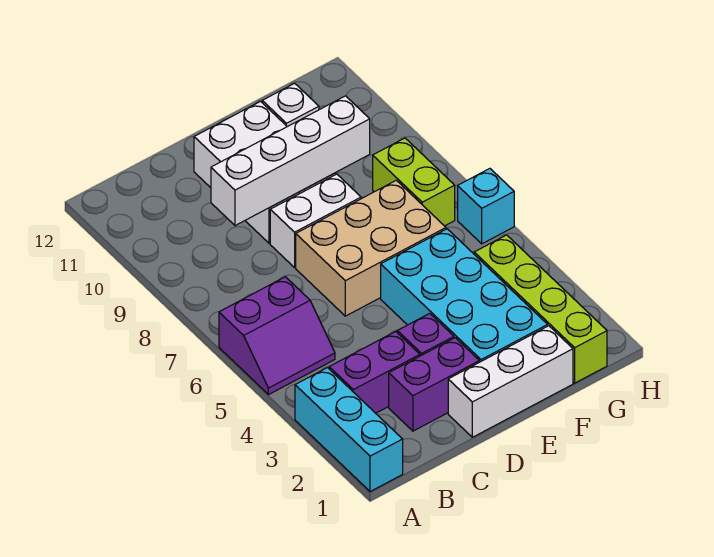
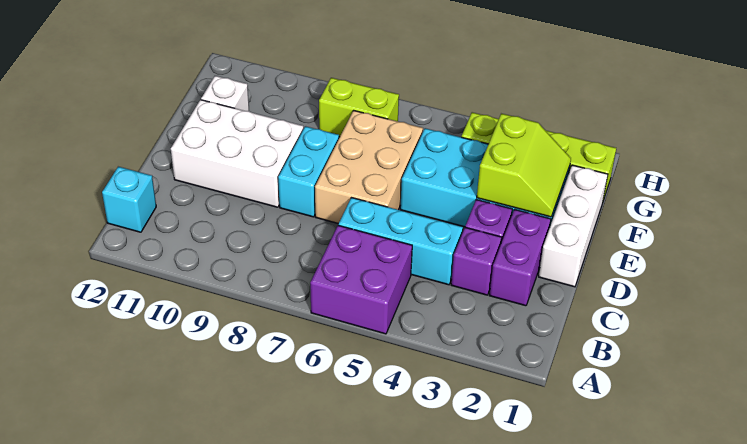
cyan brick A1:A3 level 1 -> cyan brick C4:C6 level 1
purple slope A5:B6 level 1 top 6 -> purple brick A5:B6 level 1
purple brick B3:C3 level 1 -> purple brick C3 level 1
white brick C9:F9 level 2 -> none
white brick D8:E8 level 1 -> cyan brick D8:E8 level 1
none -> lime slope E2:F3 level 2 top 3
cyan brick H6 level 1 -> cyan brick B12 level 1

